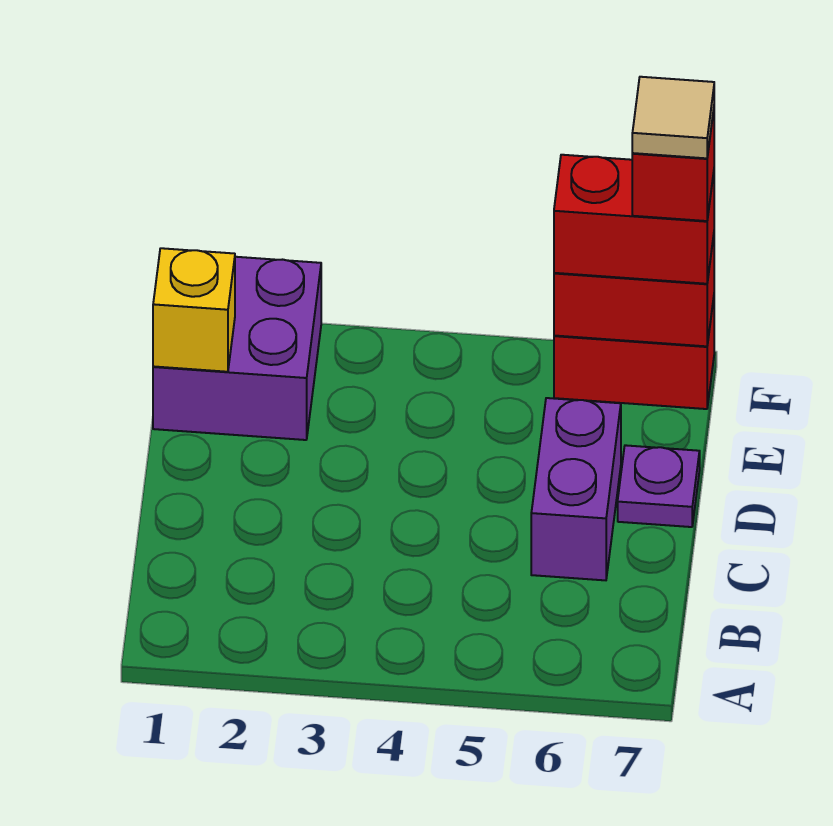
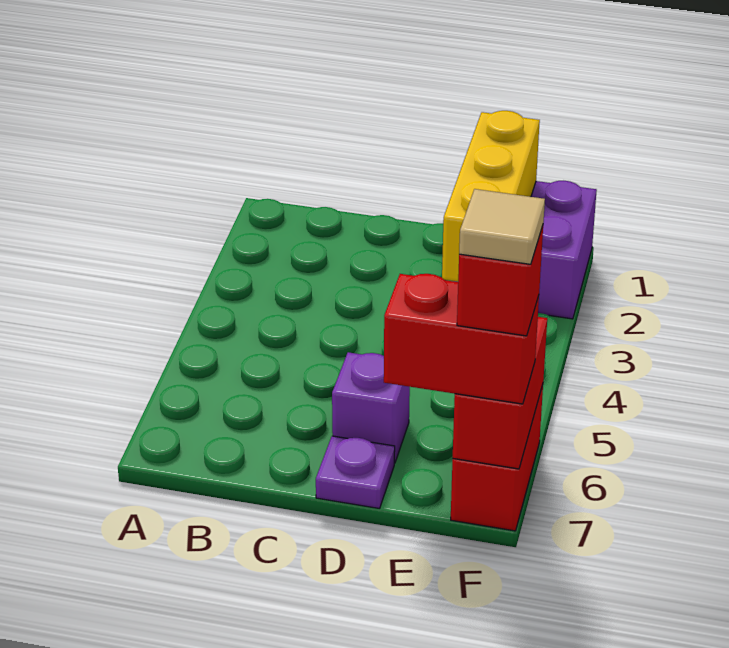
purple brick C6:D6 level 1 -> purple brick D6 level 1
yellow brick E1 level 2 -> yellow brick E1:E3 level 2
red brick F6:F7 level 3 -> red brick E7:F7 level 3

